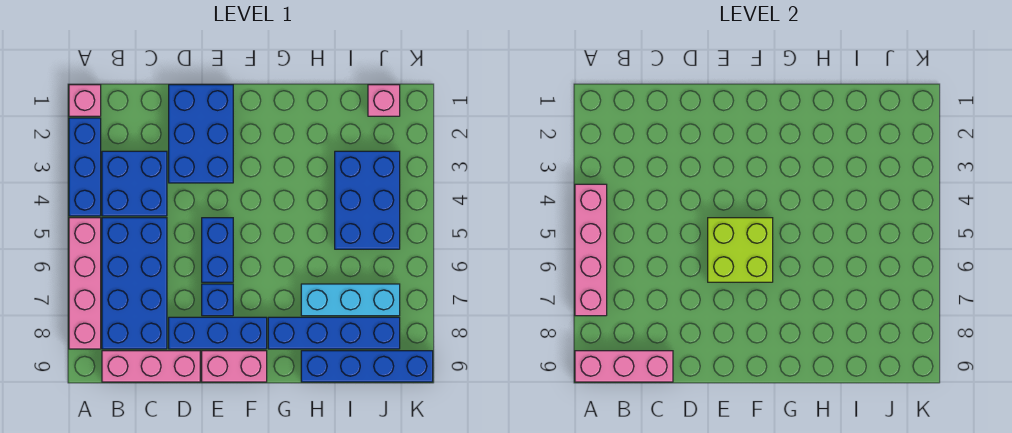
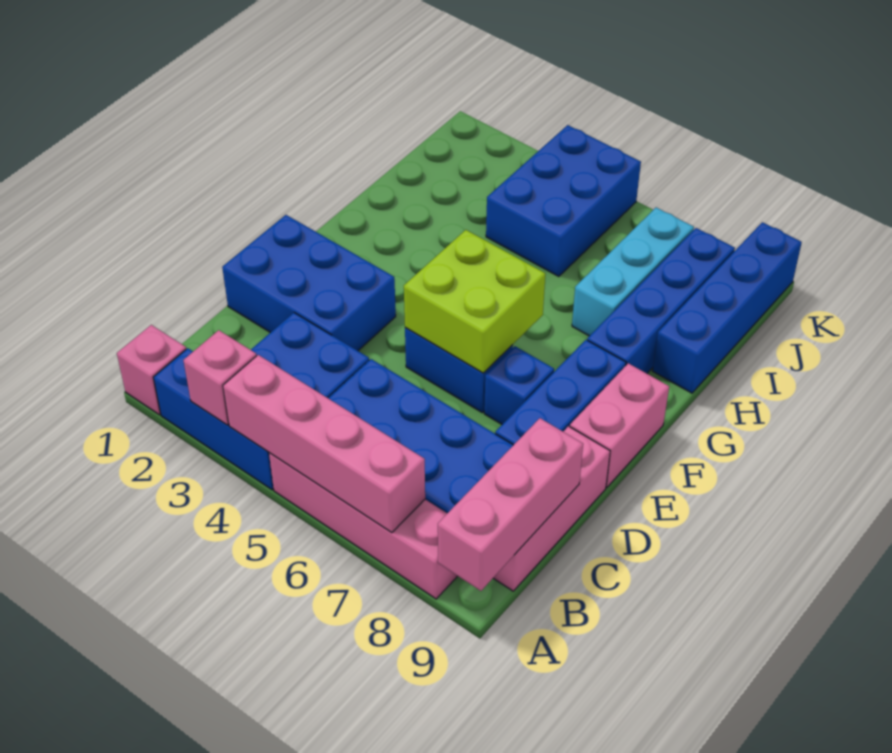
blue brick I3:J5 level 1 -> blue brick I4:K5 level 1
pink brick J1 level 1 -> pink brick A3 level 2

